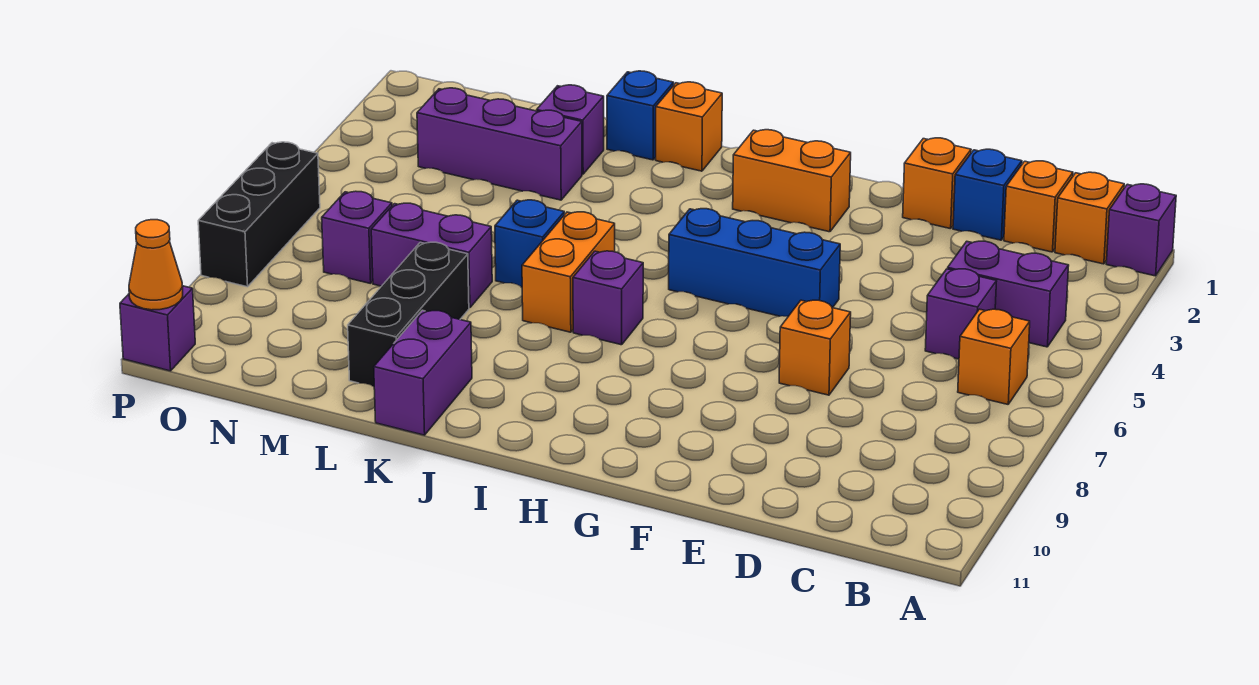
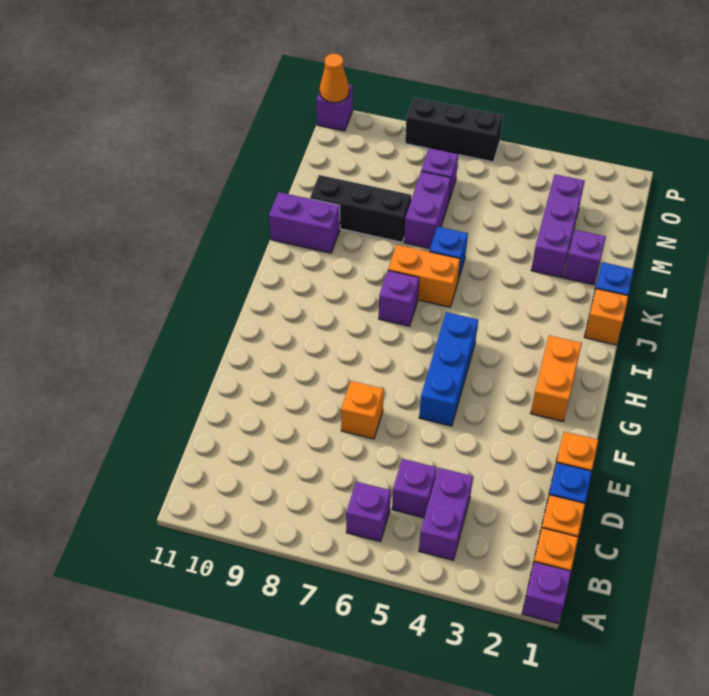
orange brick B6 level 1 -> purple brick B6 level 1

